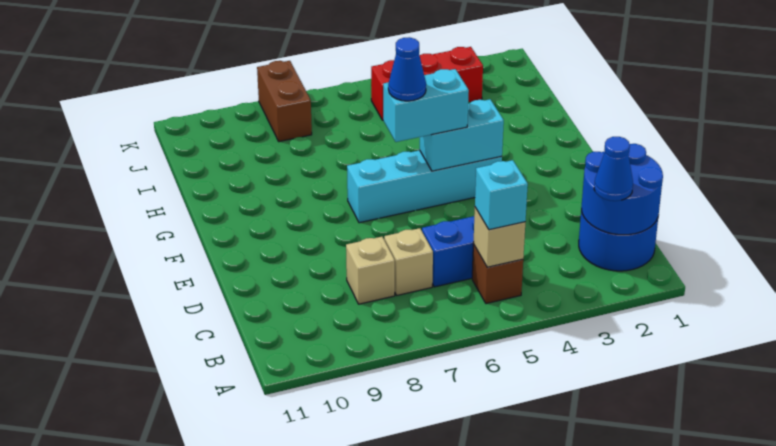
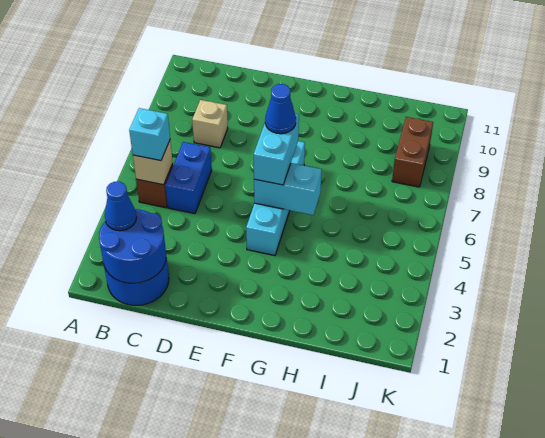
tan brick C7 level 1 -> none
cyan brick F4:F5 level 2 -> cyan brick F5:G5 level 2
red brick J3:J5 level 1 -> none
brown brick J8:K8 level 1 -> brown brick J8:J9 level 1

